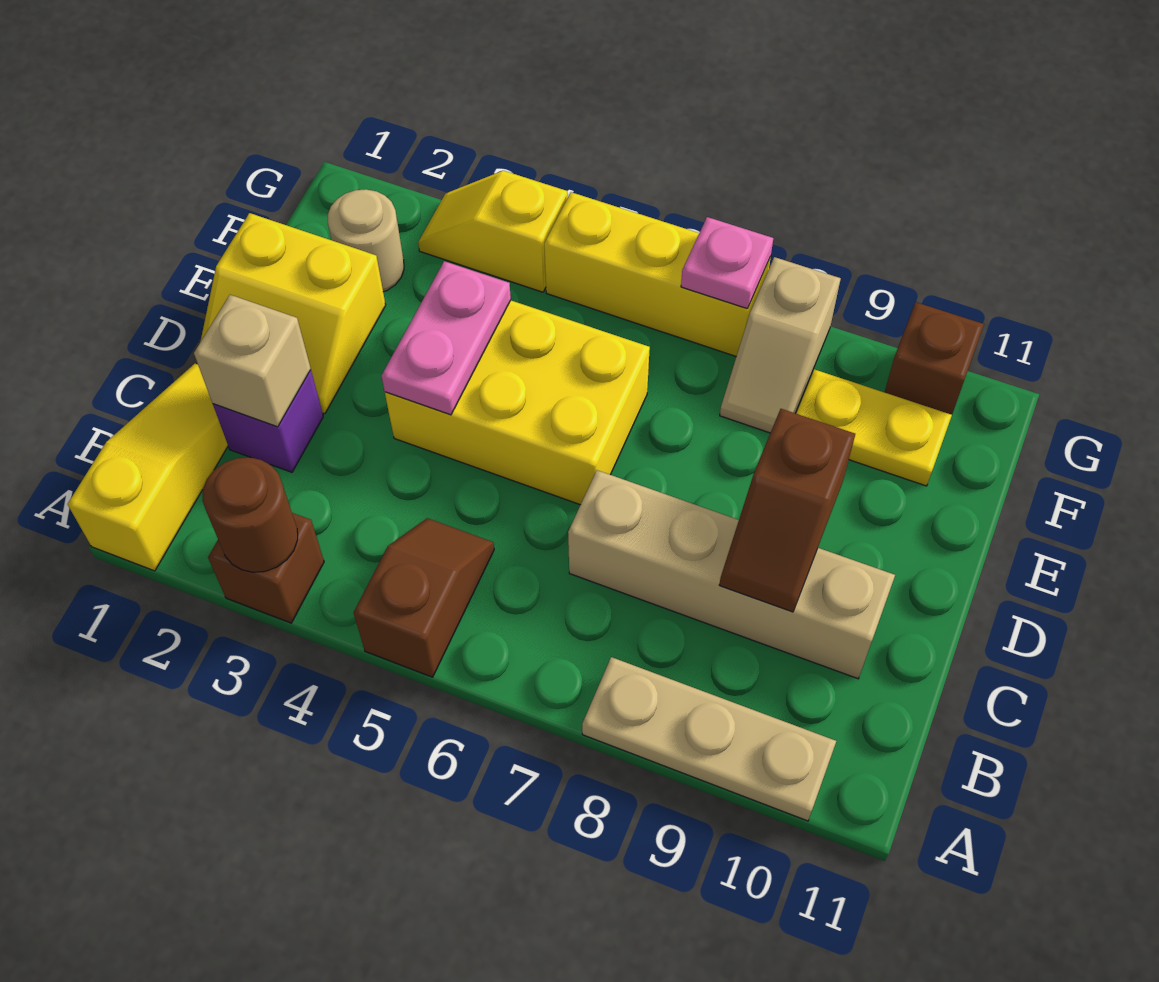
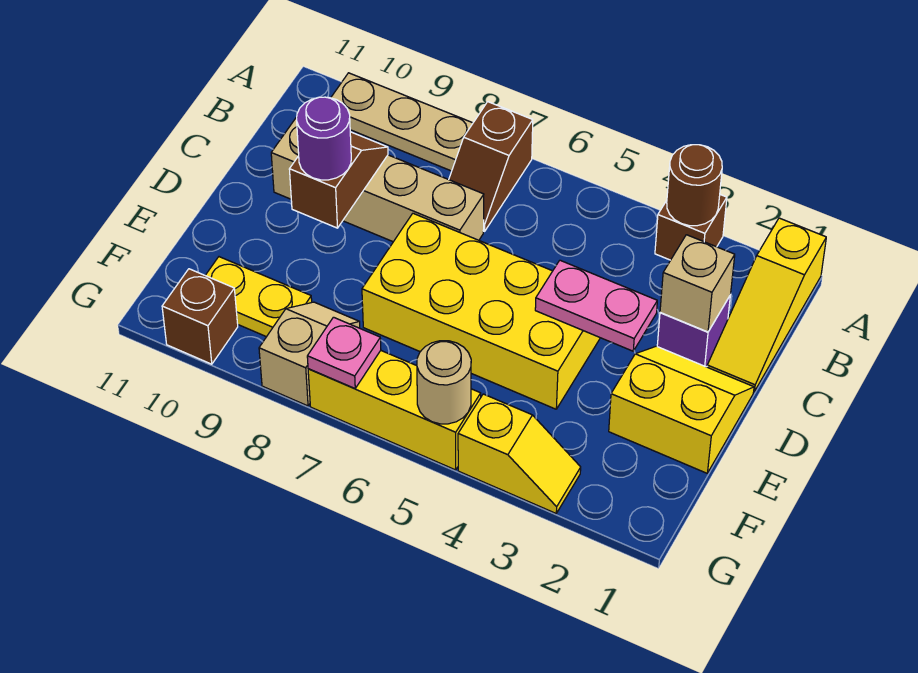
brown slope A5:B5 level 1 top A -> brown slope A7:B7 level 1 top A
yellow brick D4:E6 level 1 -> yellow brick D4:E7 level 1
pink plate D4:E4 level 2 -> pink plate D3:D4 level 2
none -> purple round brick D9 level 3
tan round brick F2 level 1 -> tan round brick G5 level 2

